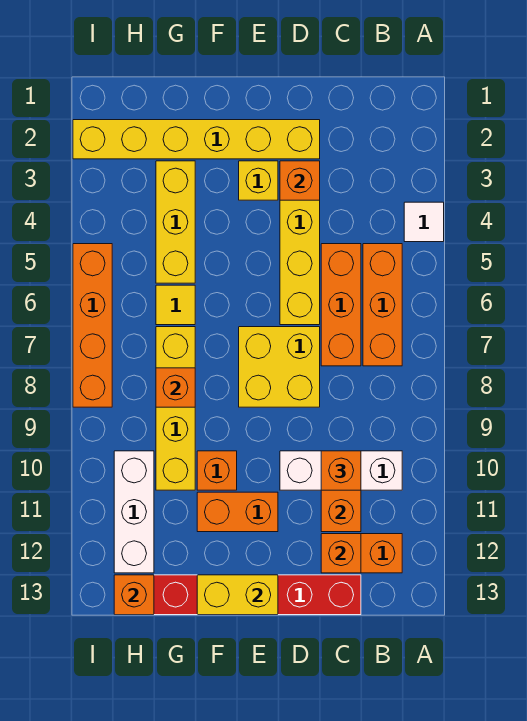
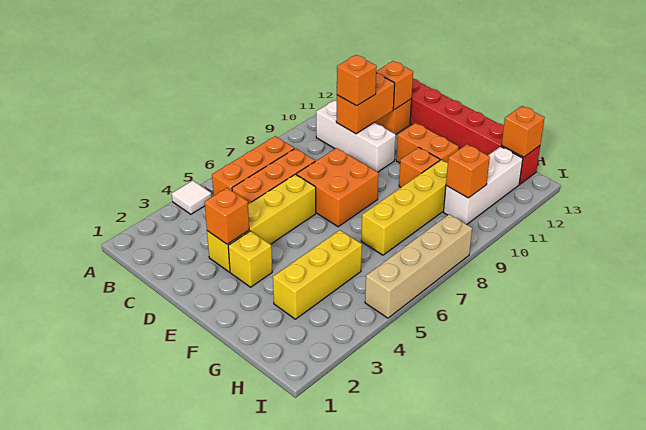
yellow brick D2:I2 level 1 -> none
yellow brick D7:E8 level 1 -> orange brick D7:E8 level 1
yellow brick E13:F13 level 2 -> none
yellow tile G6 level 1 -> none
orange brick G8 level 2 -> orange brick H10 level 2
orange brick I5:I8 level 1 -> tan brick I5:I8 level 1

